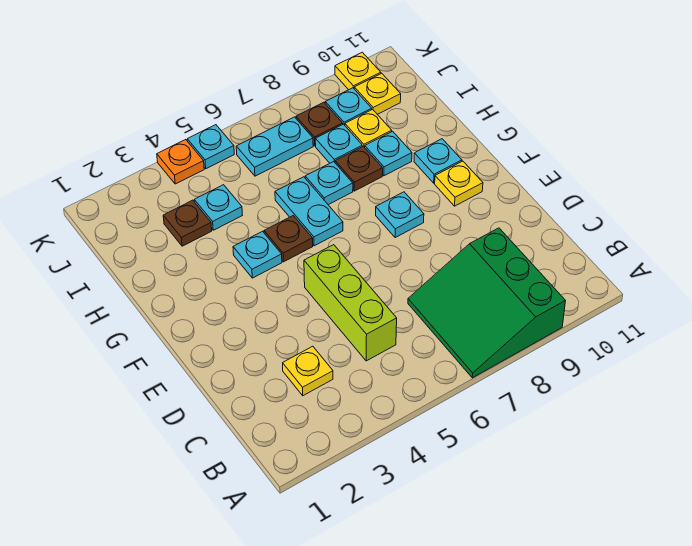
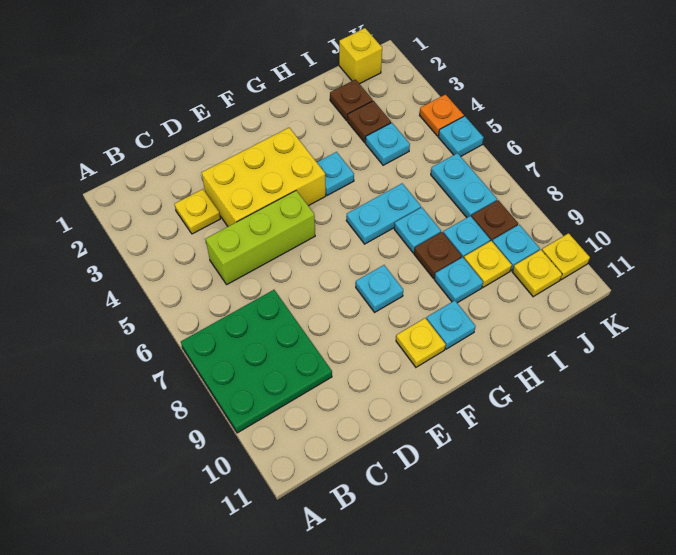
green slope A7:C9 level 1 top 9 -> green plate A7:C9 level 1
none -> yellow brick D3:F4 level 1
brown plate G5 level 1 -> brown plate I2 level 1
none -> yellow brick J1 level 1

